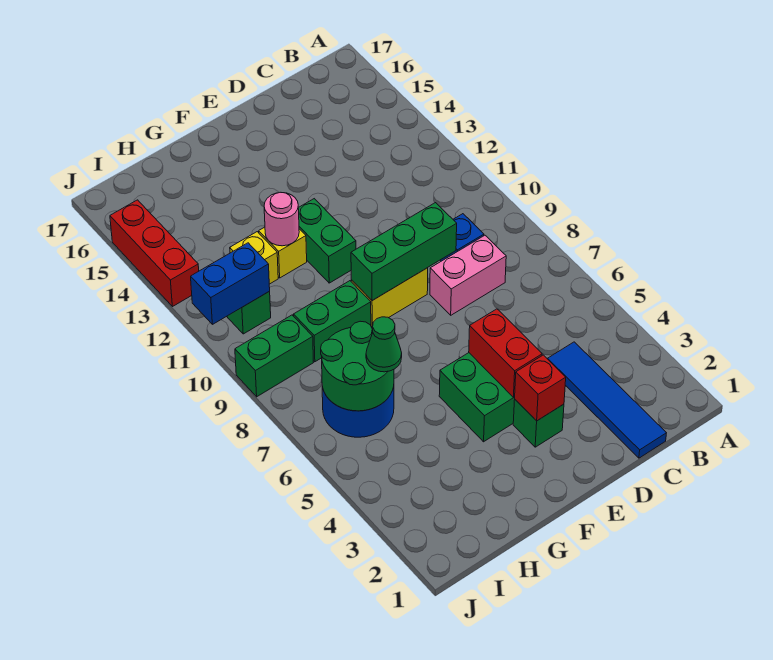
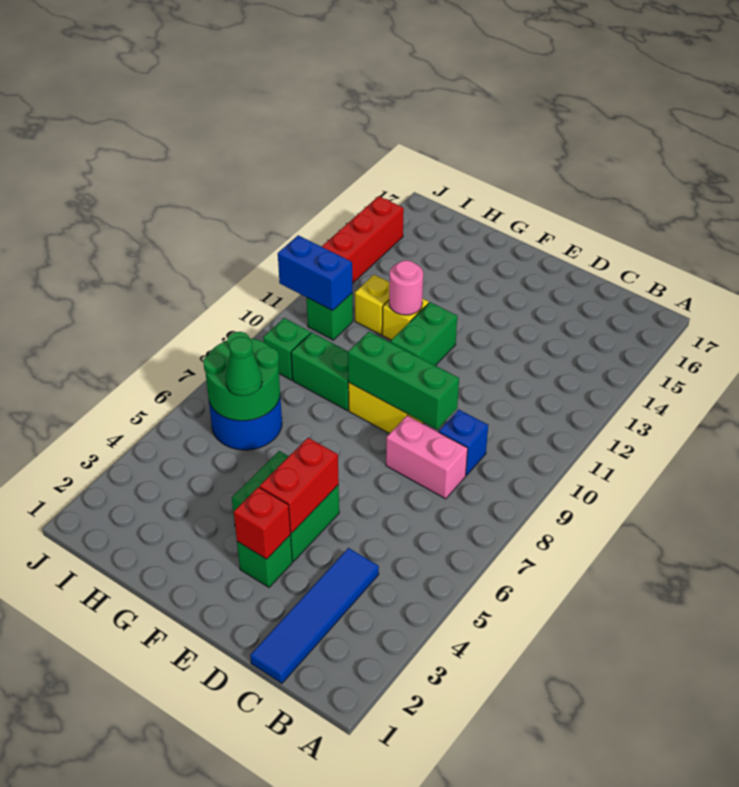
green brick I9:J9 level 1 -> green brick I9 level 1

